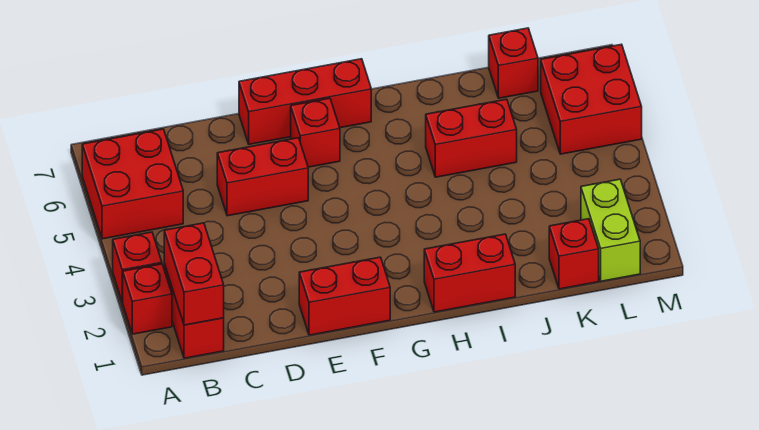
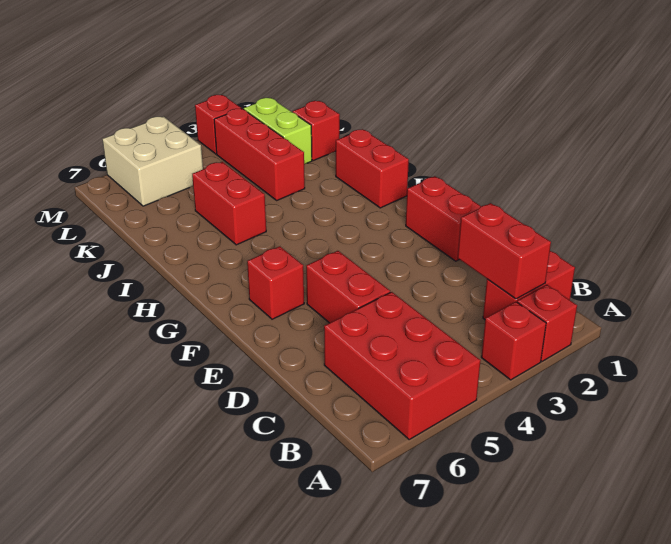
red brick A5:B6 level 1 -> red brick A5:C6 level 1
red brick B1:B2 level 2 -> red brick B2:C2 level 2
red brick E7:G7 level 1 -> red brick J3:L3 level 1
red brick K7 level 1 -> red brick M3 level 1
lime brick L1:L2 level 1 -> lime brick K2:L2 level 1
red brick L5:M6 level 1 -> tan brick L5:M6 level 1

